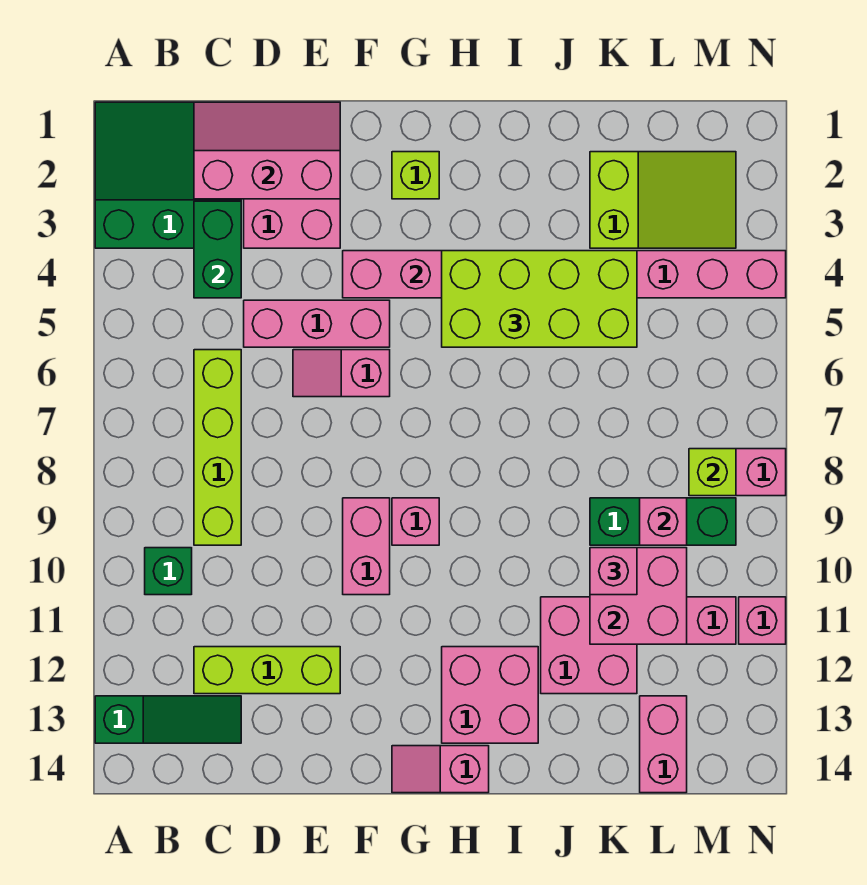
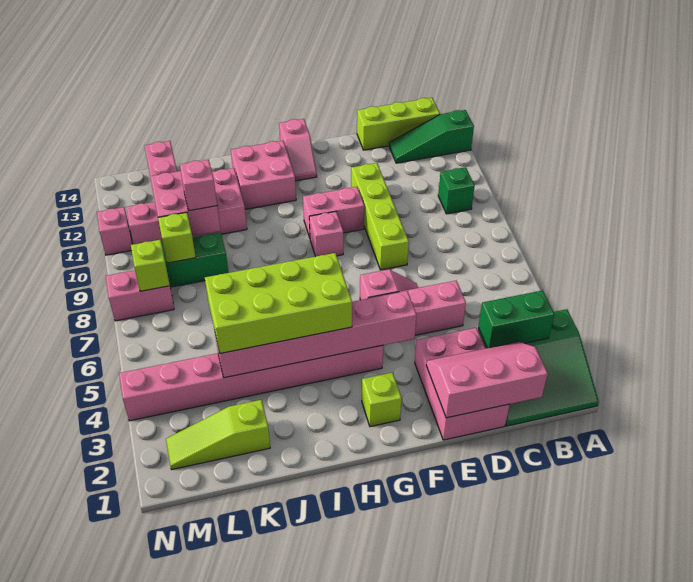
pink slope C1:E2 level 2 top 2 -> pink slope C1:E2 level 2 top 1
green brick C3:C4 level 2 -> green brick B3:C3 level 2
lime brick C6:C9 level 1 -> lime brick E8:E11 level 1
lime brick C12:E12 level 1 -> lime brick B14:D14 level 1
pink brick F9:F10 level 1 -> pink brick F10:G10 level 1
pink slope G14:H14 level 1 top H -> pink slope G13:G14 level 1 top 14
lime slope K2:M3 level 1 top K -> lime slope K2:M2 level 1 top K
pink brick L9 level 2 -> lime brick L9 level 2

